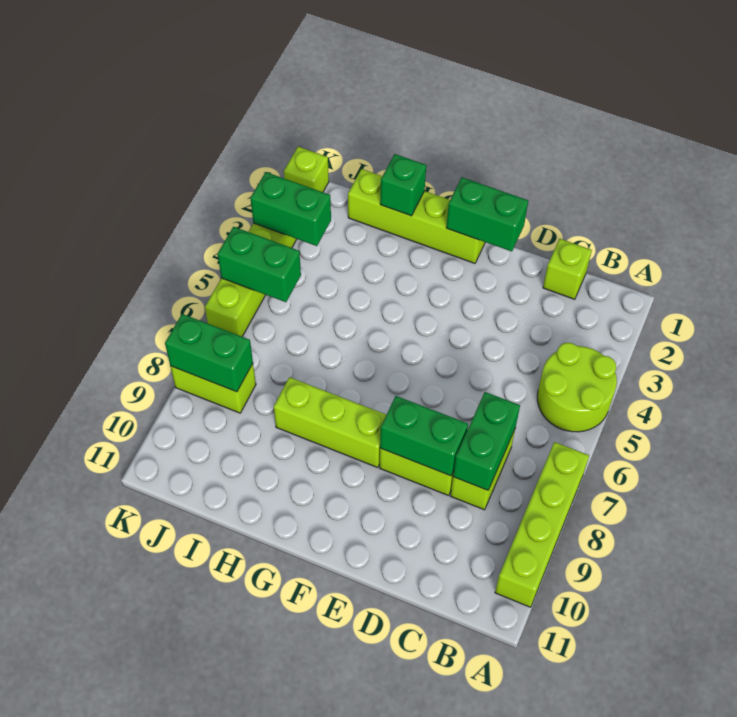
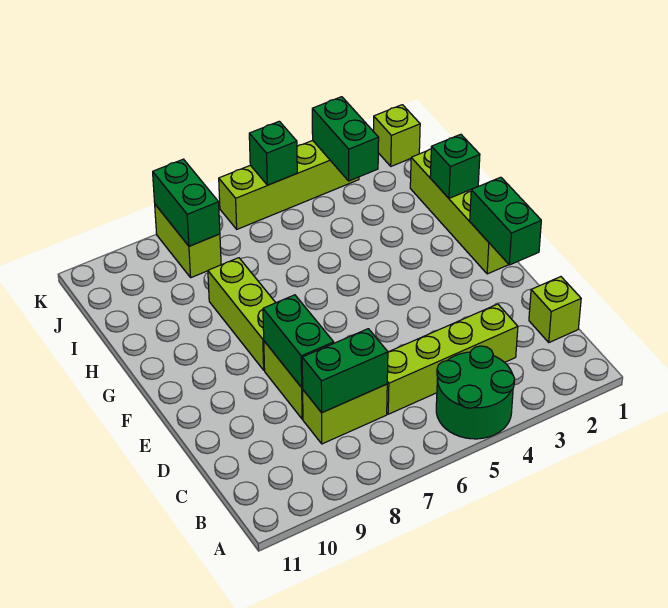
lime round brick A4:B5 level 1 -> green round brick A4:B5 level 1
lime brick A7:A10 level 1 -> lime brick C3:C6 level 1
green brick J5:K5 level 2 -> green brick K5 level 2

